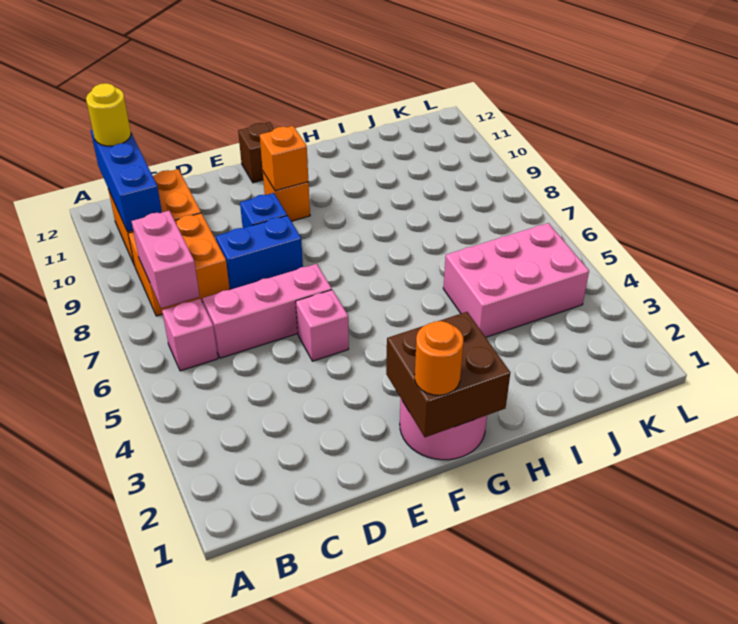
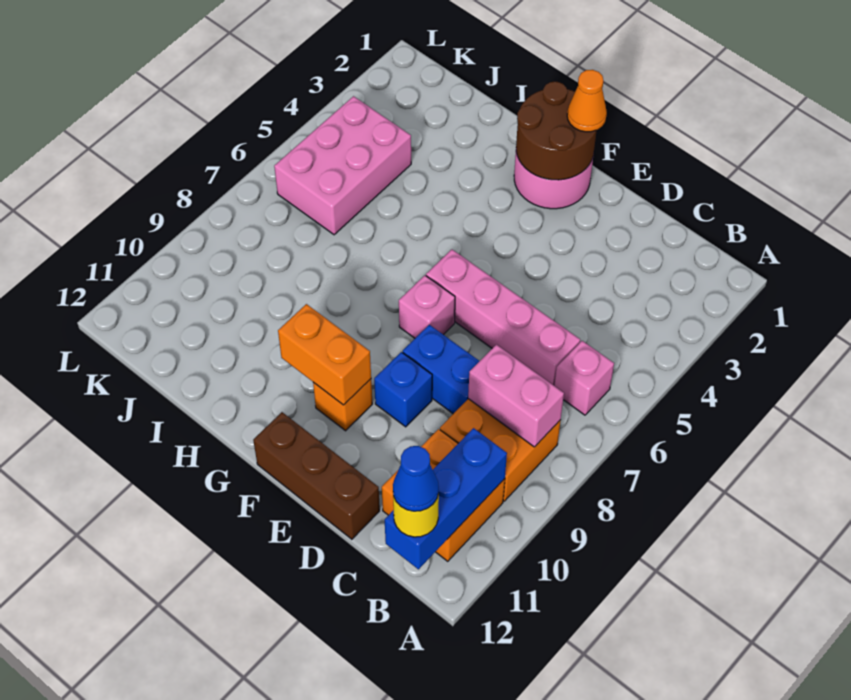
pink brick B7:B8 level 2 -> pink brick B8:C8 level 2
none -> blue cone B12 level 4
pink brick C6:E6 level 1 -> pink brick C6:F6 level 1
pink brick E5 level 1 -> pink brick F7 level 1
brown brick F1:G2 level 2 -> brown round brick F1:G2 level 2
orange round brick F1 level 3 -> orange cone F1 level 3
orange brick F10 level 2 -> orange brick F10:G10 level 2
brown brick F12 level 1 -> brown brick D12:F12 level 1
pink brick I4:K5 level 1 -> pink brick J4:K6 level 1

